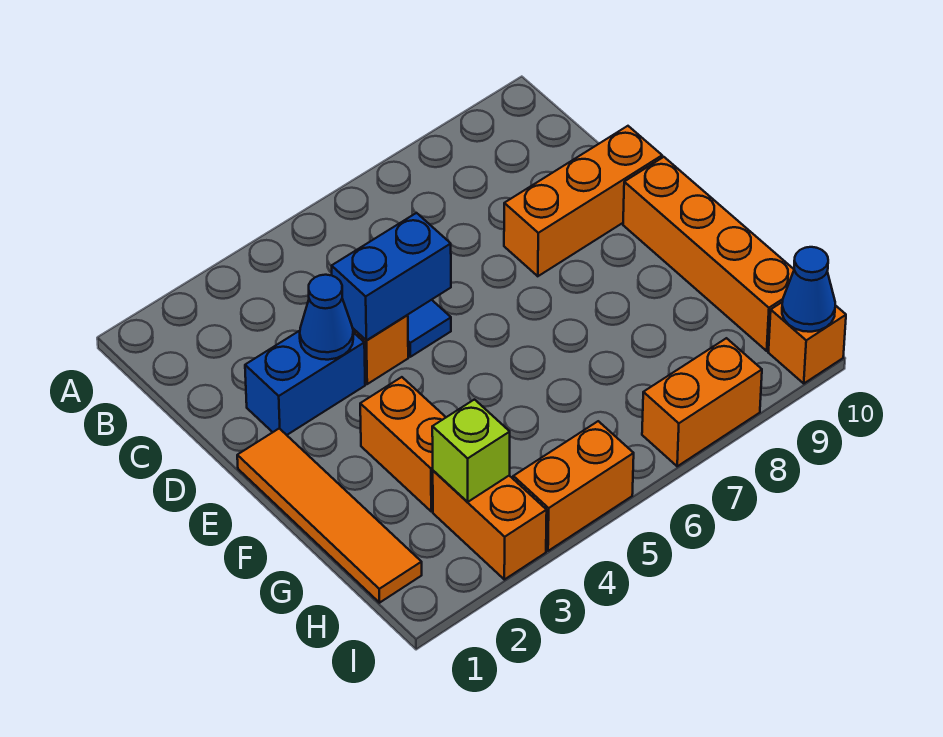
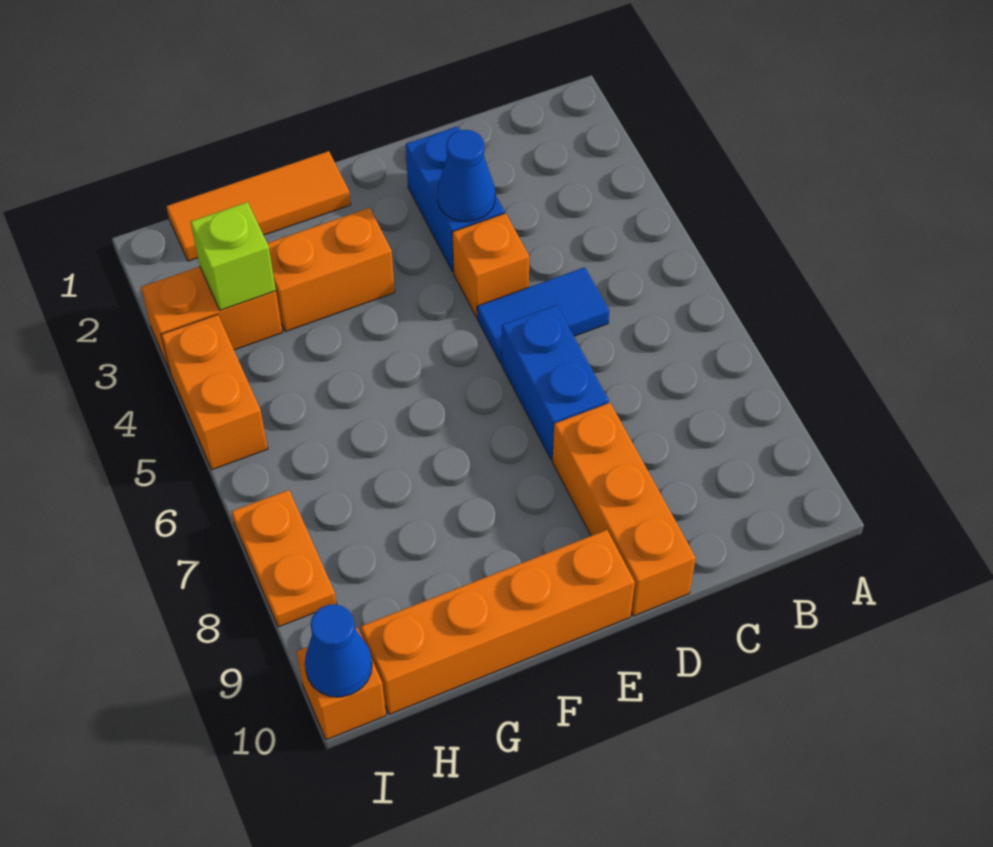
blue brick D4:D5 level 2 -> blue brick D6:D7 level 1
orange tile E1:H1 level 1 -> orange tile F1:H1 level 1
orange brick I7:I8 level 1 -> orange plate I7:I8 level 1

